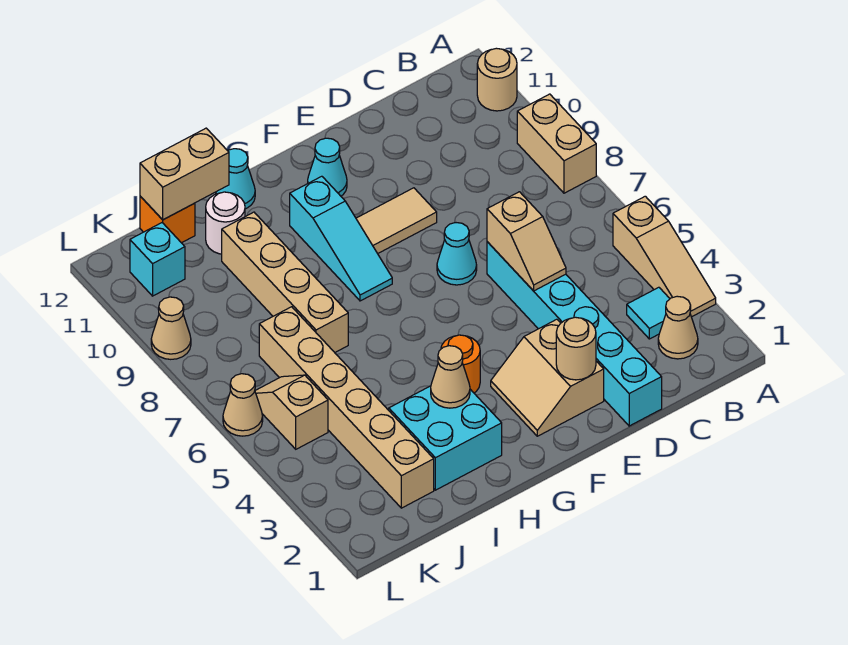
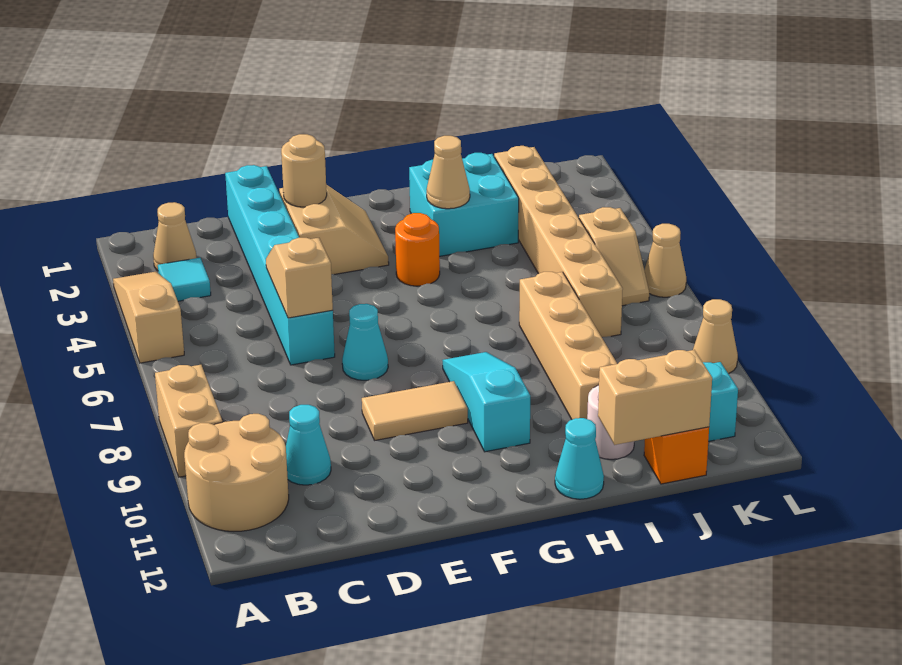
tan round brick A11 level 1 -> tan round brick A10:B11 level 1
cyan cone F11 level 1 -> cyan cone C10 level 1

